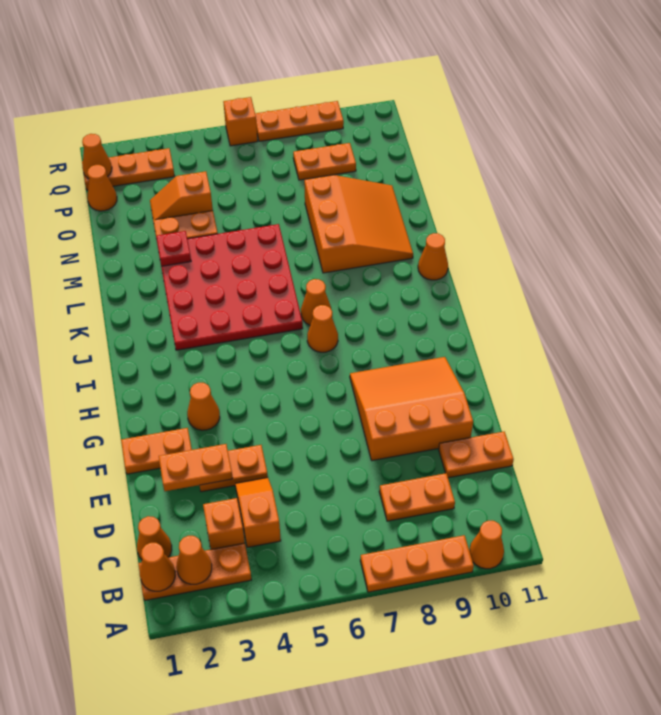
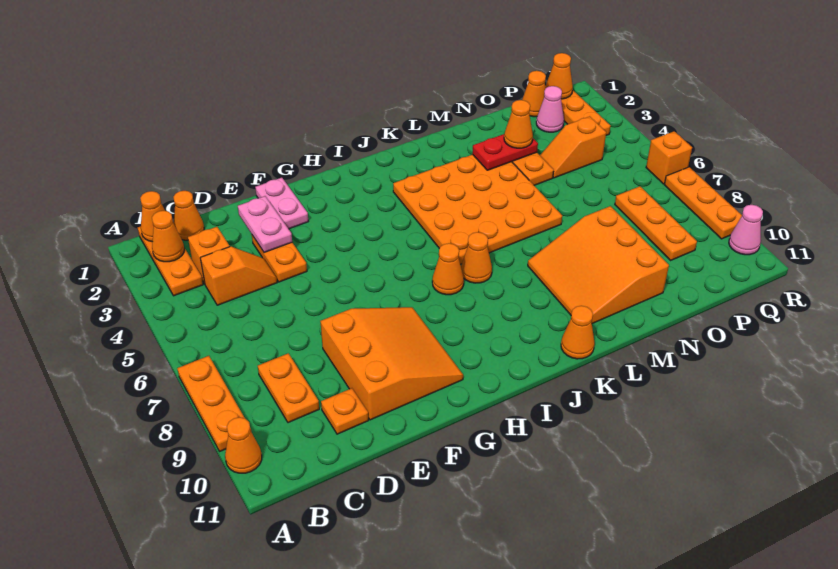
orange plate D10:D11 level 1 -> orange plate D10 level 1
orange plate E2:E3 level 2 -> pink plate E2:E3 level 2
orange plate F1:F2 level 1 -> pink plate F1:F2 level 1
orange cone G3 level 1 -> orange cone N3 level 3
red plate J3:M6 level 1 -> orange plate J3:M6 level 1
orange slope L8:N10 level 1 top 8 -> orange slope L8:N10 level 1 top N
red plate M3 level 2 -> red plate M3:N3 level 2
orange slope O3:O4 level 1 top 4 -> orange slope O4:P4 level 1 top P
none -> pink cone P2 level 1
orange plate P8:P9 level 1 -> orange plate P7:P9 level 1
none -> pink cone R10 level 1

